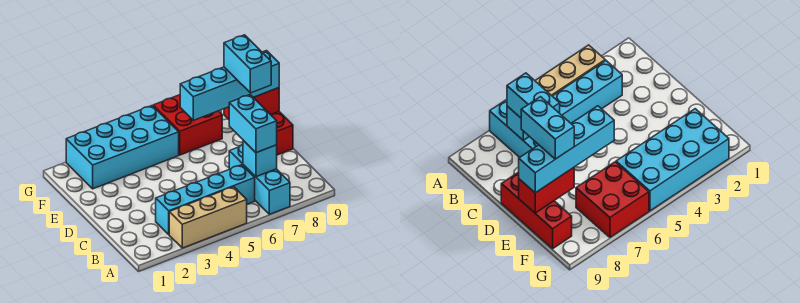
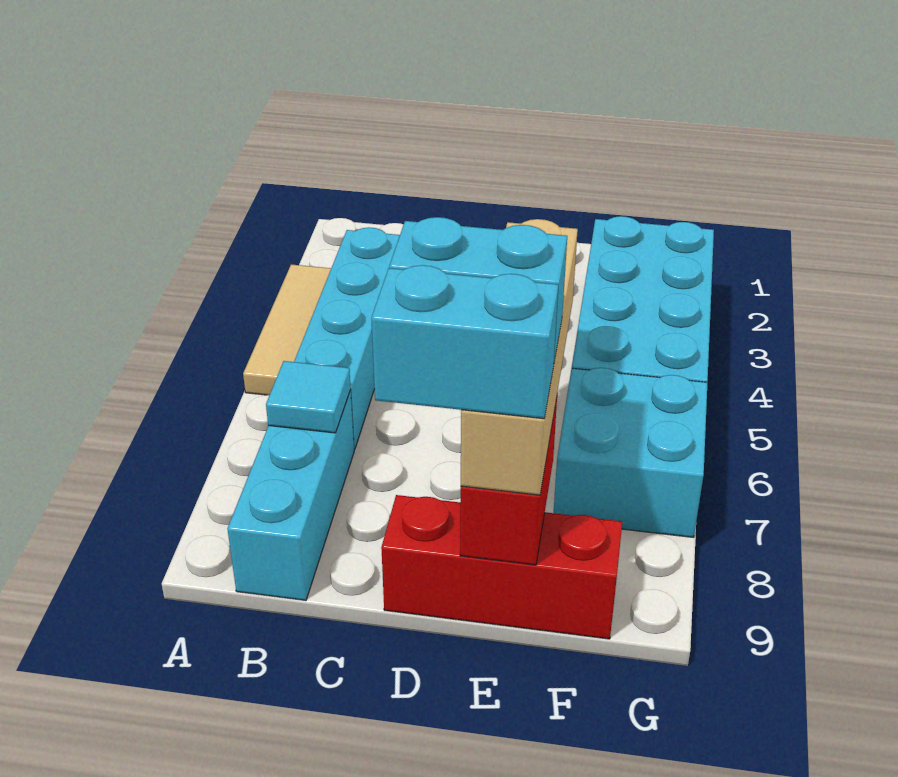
tan brick A3:A5 level 1 -> tan tile A3:A5 level 1
cyan brick A7:C7 level 1 -> cyan brick B7:B9 level 1
cyan brick B7 level 2 -> cyan tile B7 level 2
cyan brick B7:C7 level 3 -> cyan brick D9:E9 level 4
cyan brick E6:E9 level 3 -> tan brick E6:E9 level 3
red brick F6:G7 level 1 -> cyan brick F6:G7 level 1

